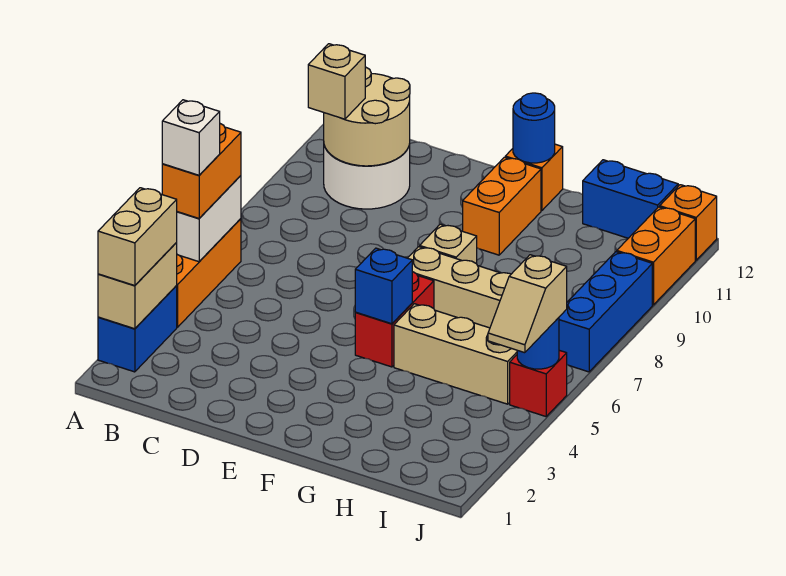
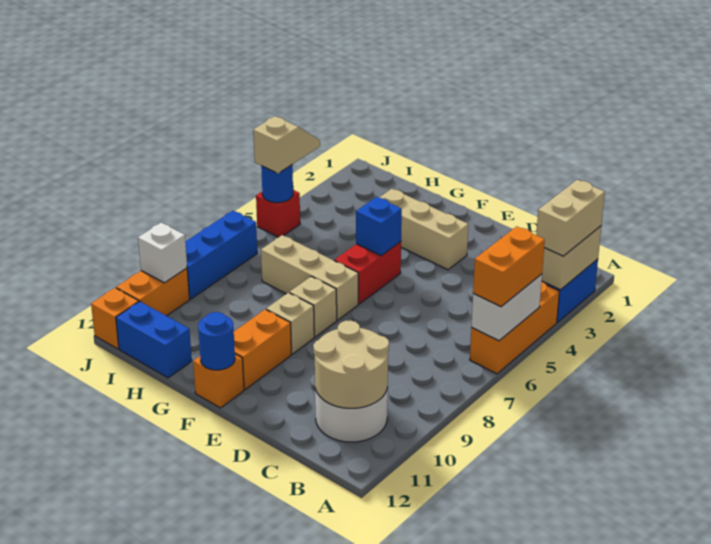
white brick A5 level 4 -> white brick J10 level 2
tan brick B10 level 3 -> tan brick F9 level 1
tan brick G5:I5 level 1 -> tan brick E3:G3 level 1

